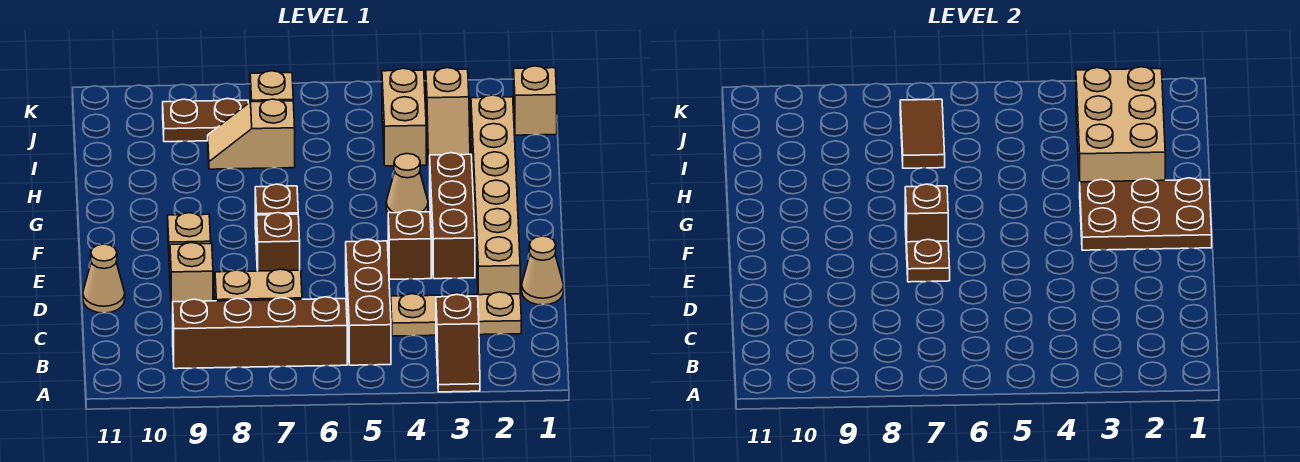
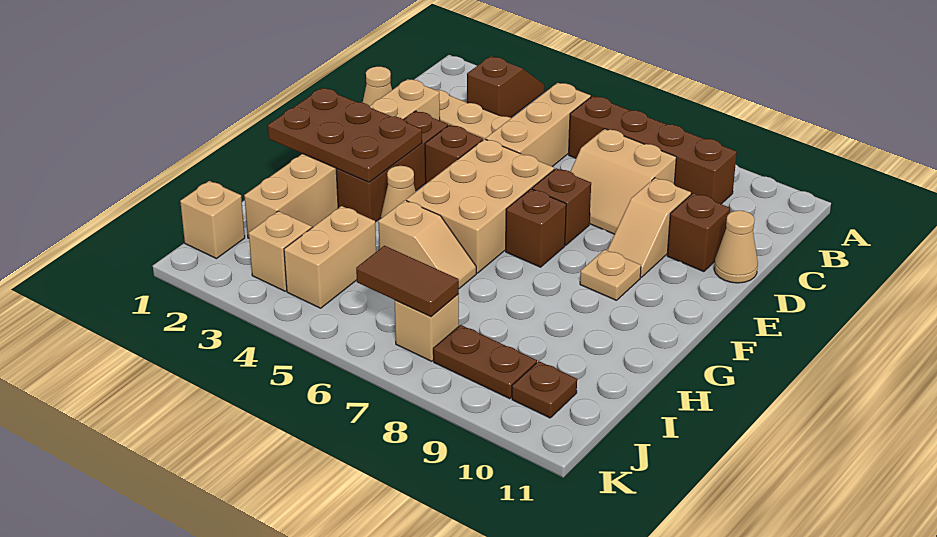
brown brick B5:D5 level 1 -> tan brick B5:D5 level 1
brown plate E7 level 2 -> brown plate J10 level 1
brown brick F7 level 2 -> brown brick D10 level 1
tan brick H2:J3 level 2 -> tan brick E5:G6 level 1
tan slope I7:I8 level 1 top 7 -> tan slope H5:H6 level 1 top 5
brown tile I7:J7 level 2 -> brown tile J6:J7 level 2

